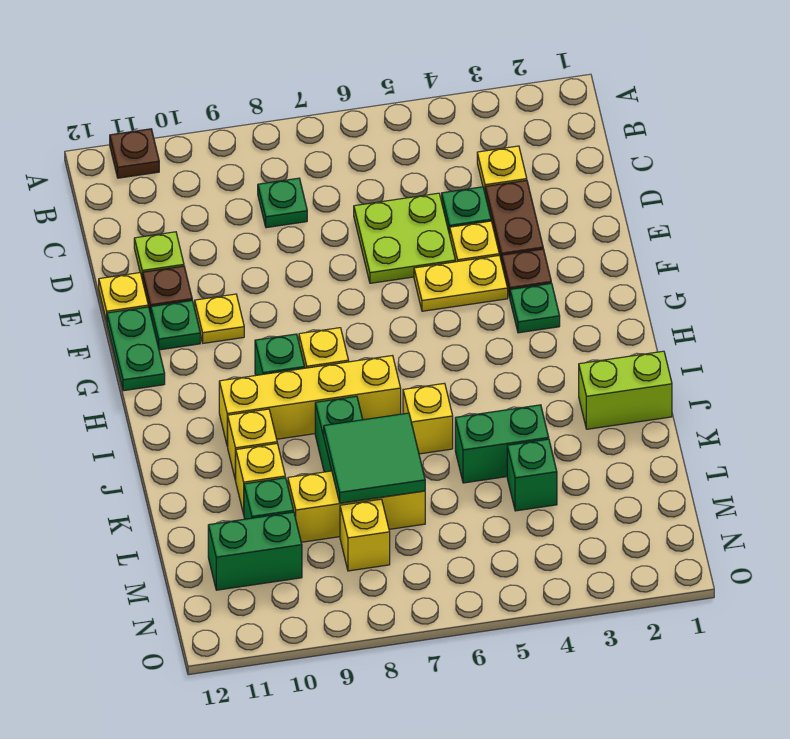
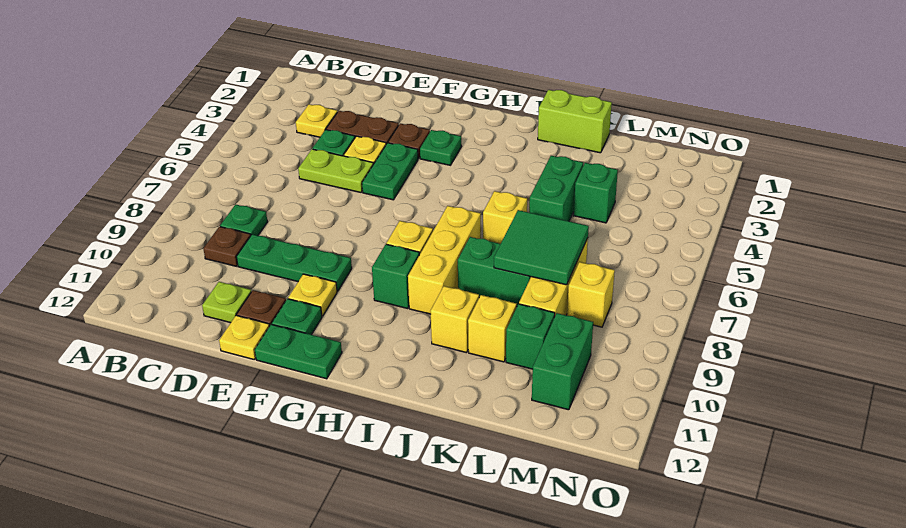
brown plate A11 level 1 -> brown plate C9 level 1
lime plate D5:E6 level 1 -> lime plate D5:E5 level 1
none -> green plate D9:F9 level 1
yellow plate F4:F5 level 1 -> green plate F4:F5 level 1
yellow brick I7:I10 level 1 -> yellow brick I7:I9 level 1
lime brick J1:J2 level 1 -> lime brick J1:K1 level 1

